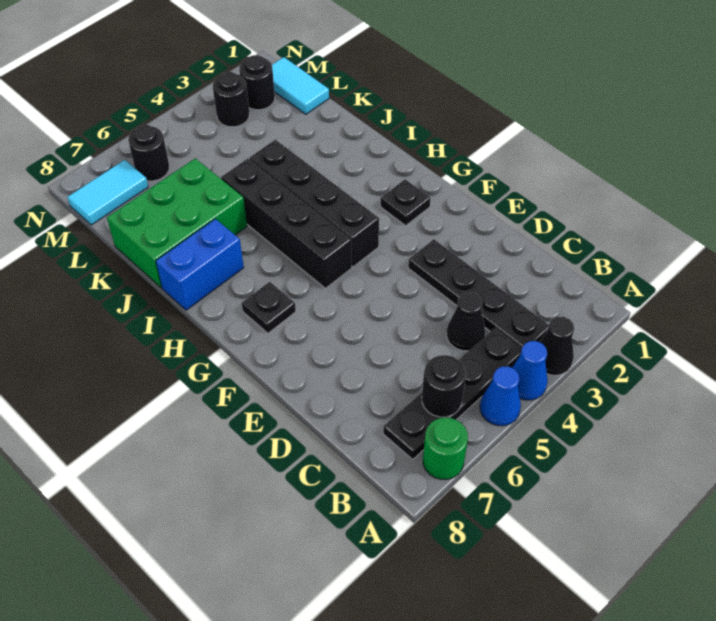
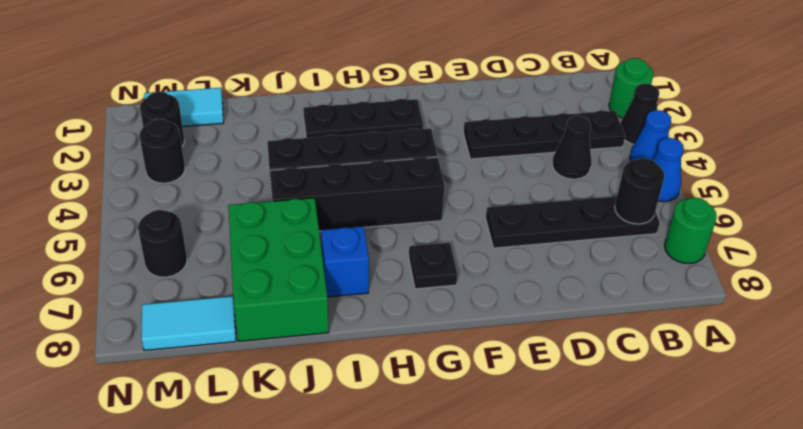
none -> green round brick A2 level 1
black plate B4:B7 level 1 -> black plate B6:E6 level 1
black plate G2 level 1 -> black plate G2:I2 level 1
blue brick I7:I8 level 1 -> blue brick I7 level 1
cyan tile M7:M8 level 1 -> cyan tile L8:M8 level 1

